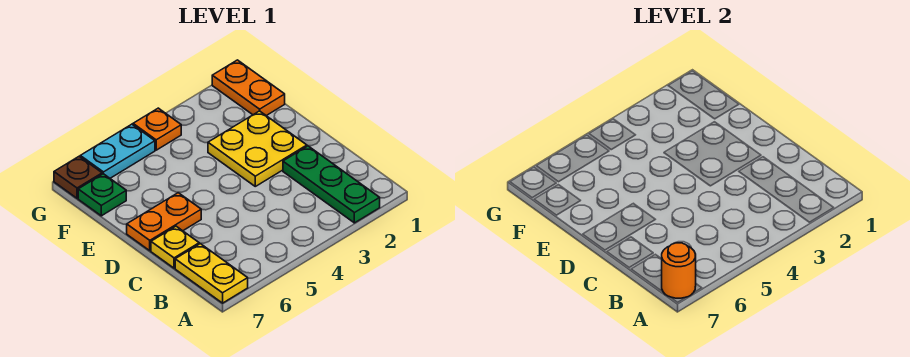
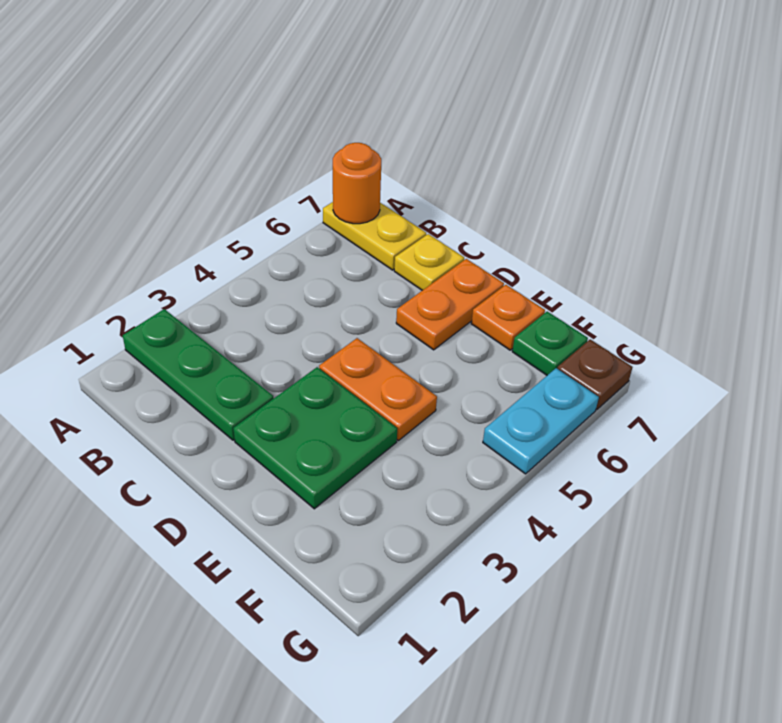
yellow plate D2:E3 level 1 -> green plate D2:E3 level 1
orange plate F1:G1 level 1 -> orange plate D4:E4 level 1
orange plate G4 level 1 -> orange plate E7 level 1

